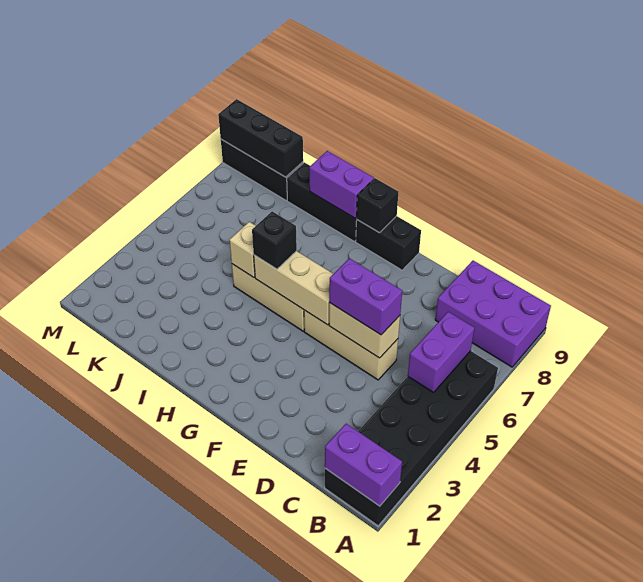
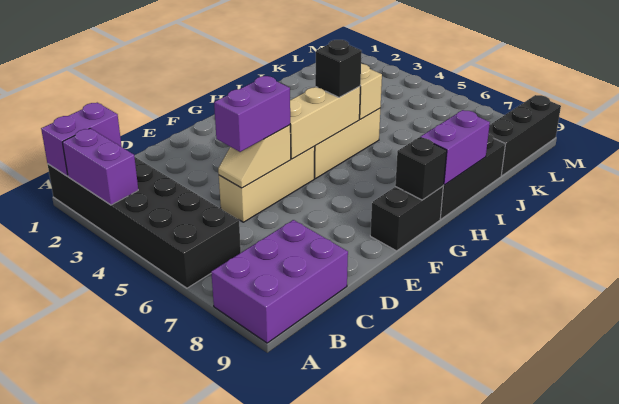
purple brick B5:B6 level 2 -> purple brick A2:A3 level 2
tan brick D5:E5 level 2 -> tan slope D5:E5 level 2 top E
black brick K9:M9 level 2 -> none

